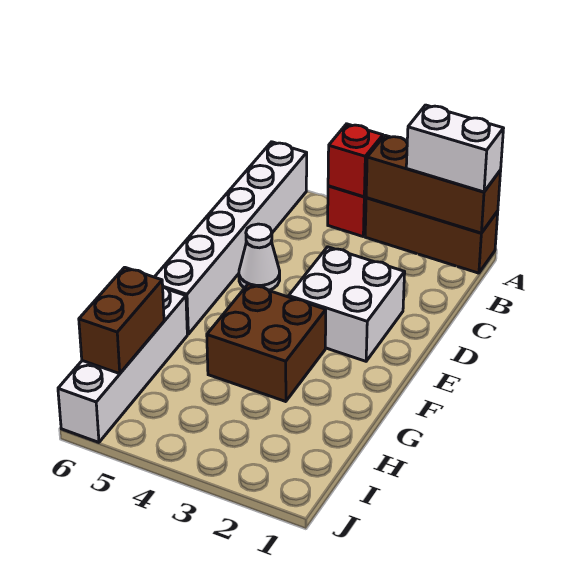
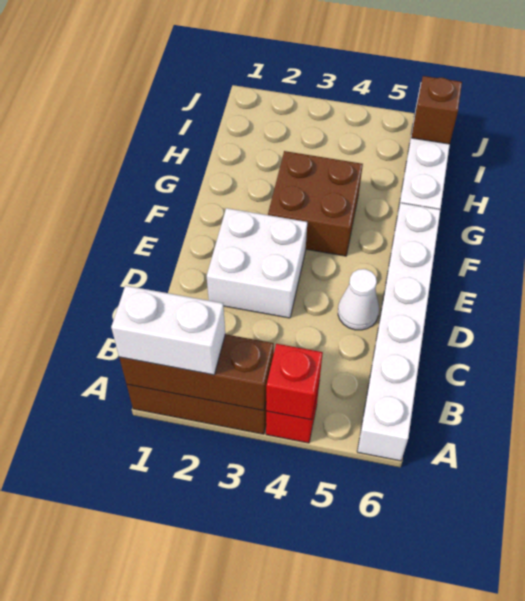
brown brick H6:I6 level 2 -> brown brick I6 level 2

